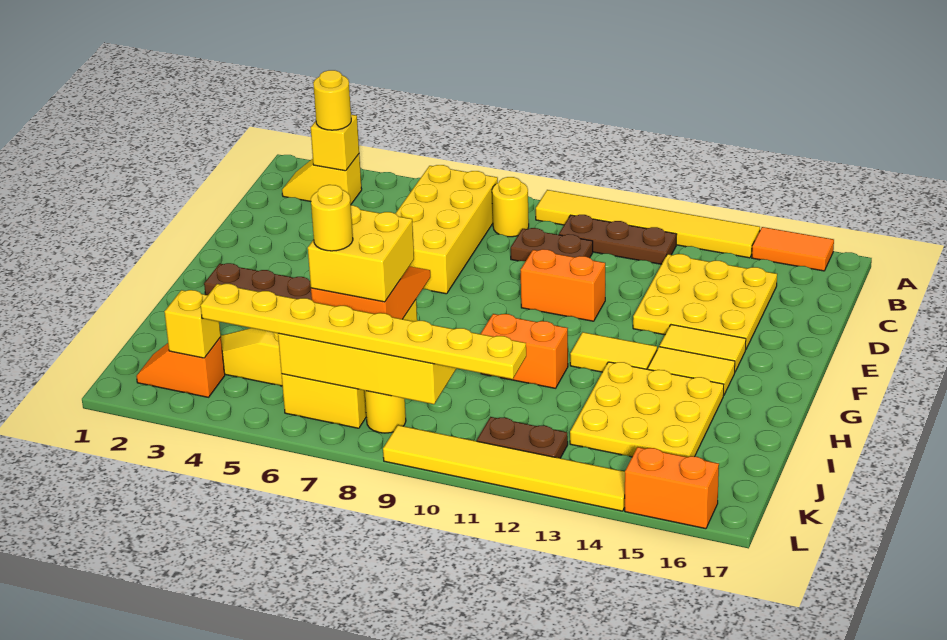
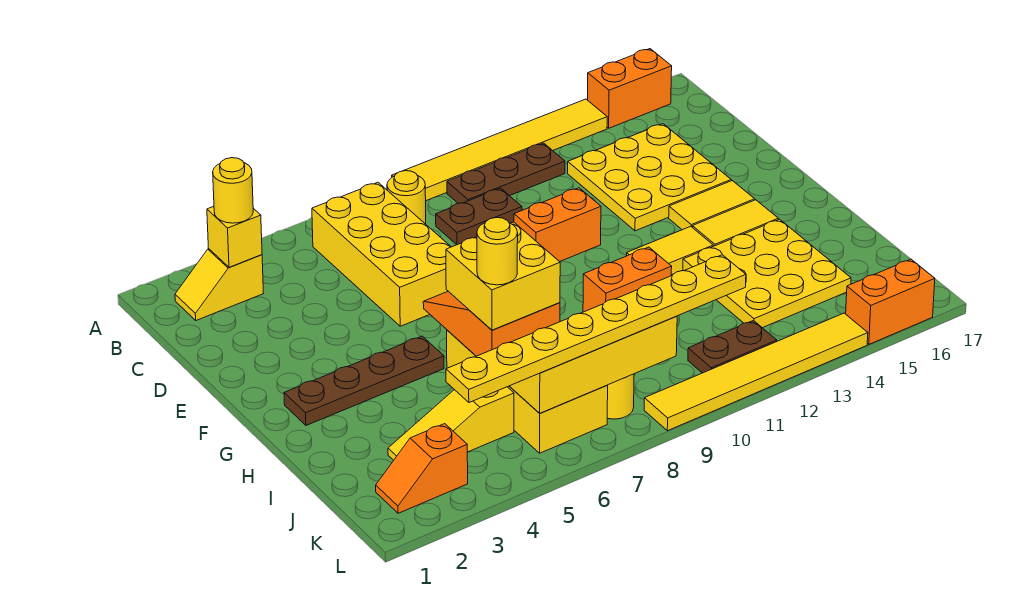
orange tile A15:A16 level 1 -> orange brick A15:A16 level 1
yellow brick K3 level 2 -> none

